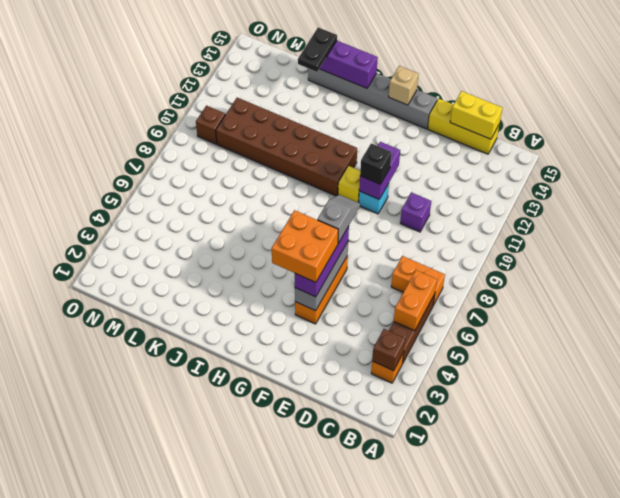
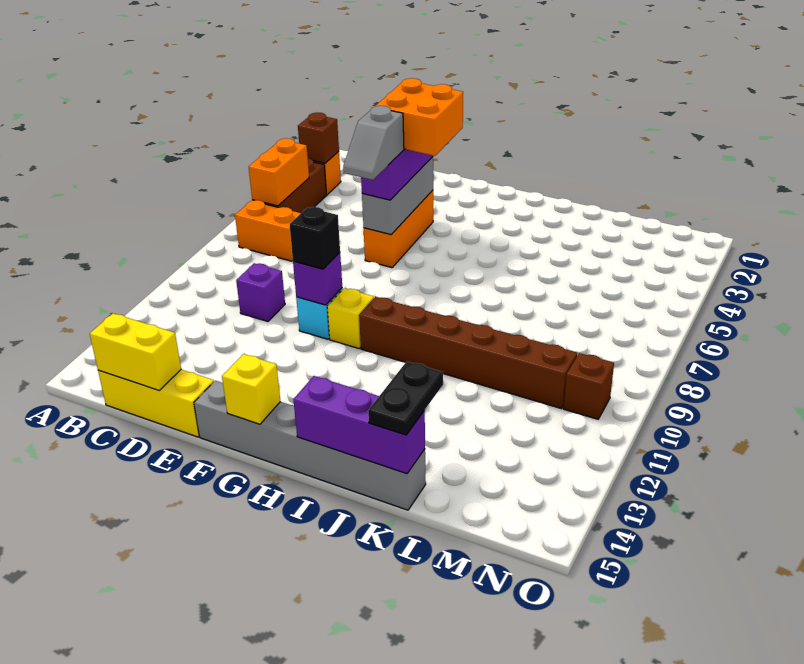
purple brick F10:F11 level 2 -> purple brick F10 level 2
tan brick G15 level 2 -> yellow brick G15 level 2
brown brick H10:M11 level 1 -> brown brick H10:M10 level 1

